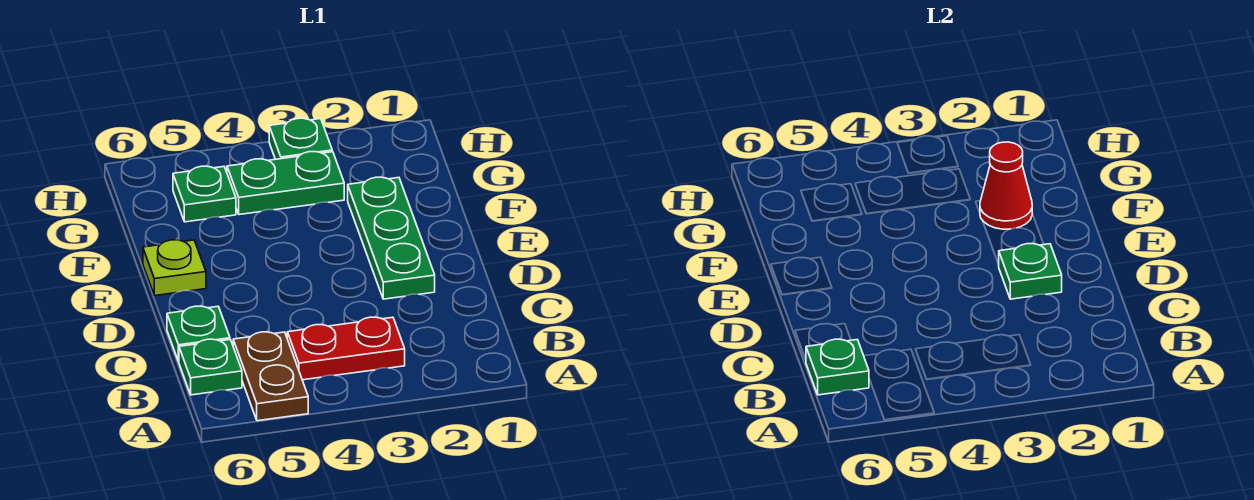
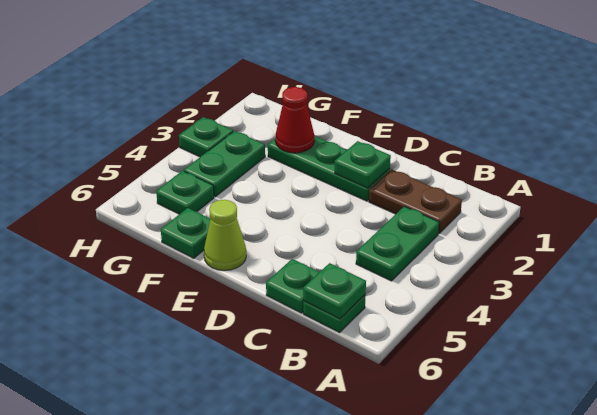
brown plate A5:B5 level 1 -> brown plate B2:C2 level 1
red plate B3:B4 level 1 -> green plate B3:B4 level 1
lime plate E6 level 1 -> lime cone E6 level 1
none -> green plate F6 level 1

